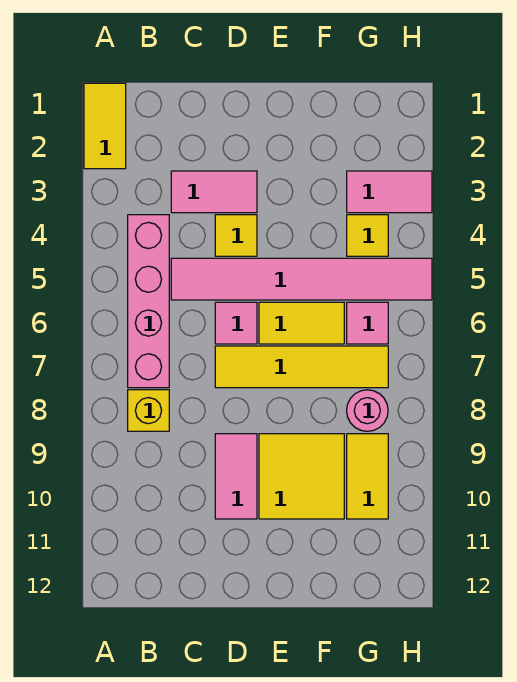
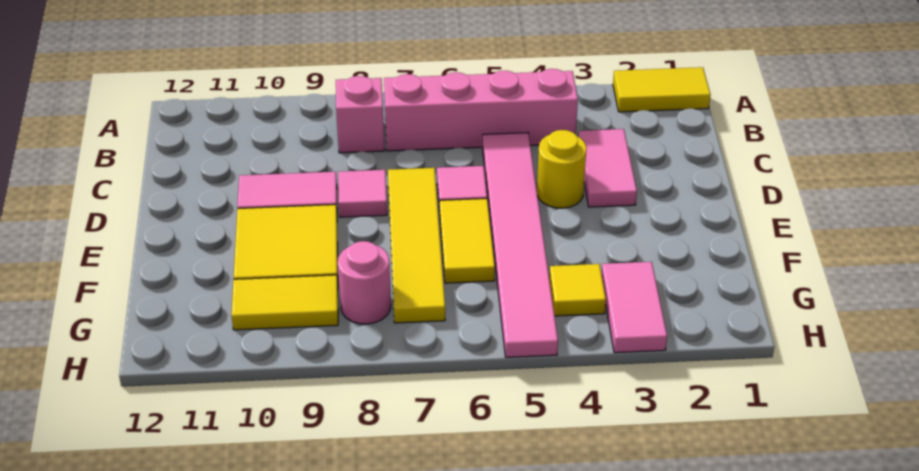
yellow brick B8 level 1 -> pink brick B8 level 1
yellow tile D4 level 1 -> yellow round brick D4 level 1
pink tile G6 level 1 -> pink tile D8 level 1

